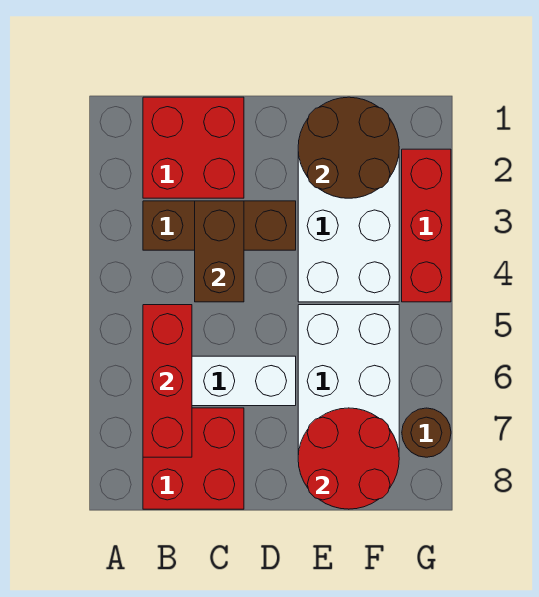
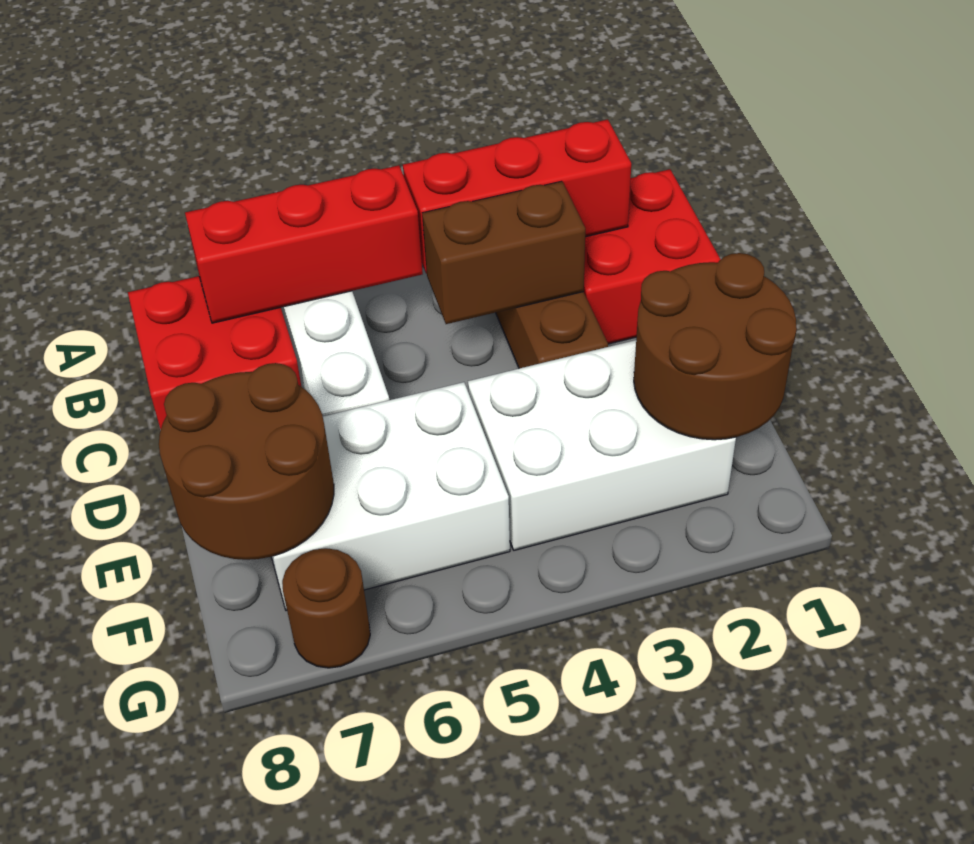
red round brick E7:F8 level 2 -> brown round brick E7:F8 level 2
red brick G2:G4 level 1 -> red brick B2:B4 level 2

